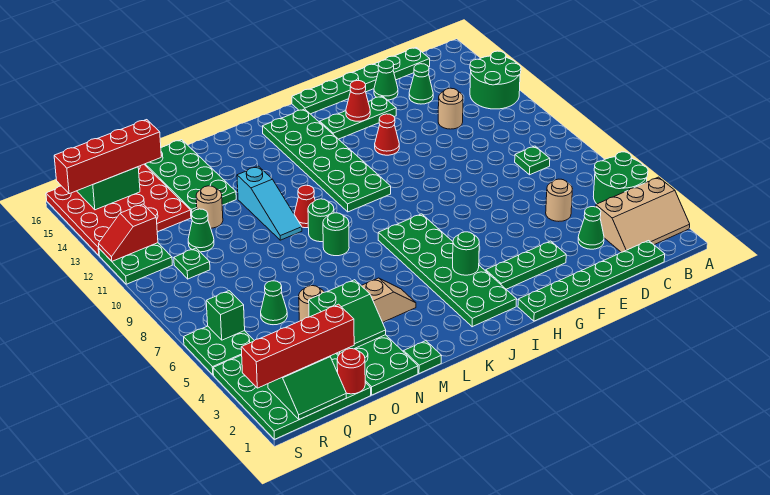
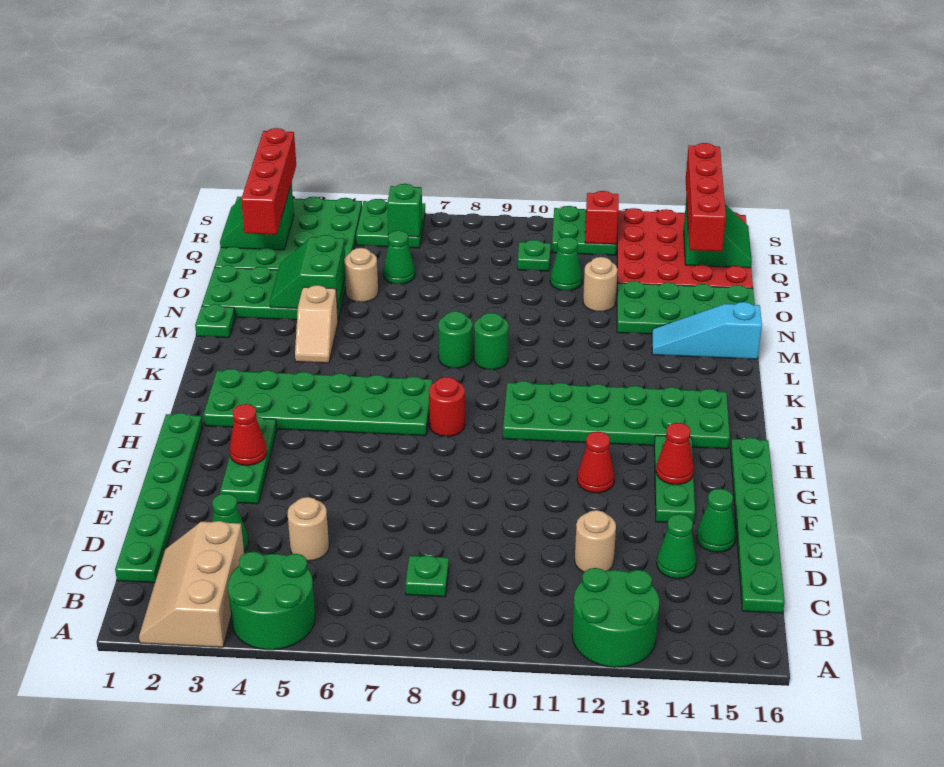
green round brick I4 level 2 -> none
red cone L10 level 1 -> red cone G3 level 2
cyan slope M10:M12 level 1 top 12 -> cyan slope M14:M16 level 1 top 16
red round brick P1 level 2 -> red round brick I8 level 1

